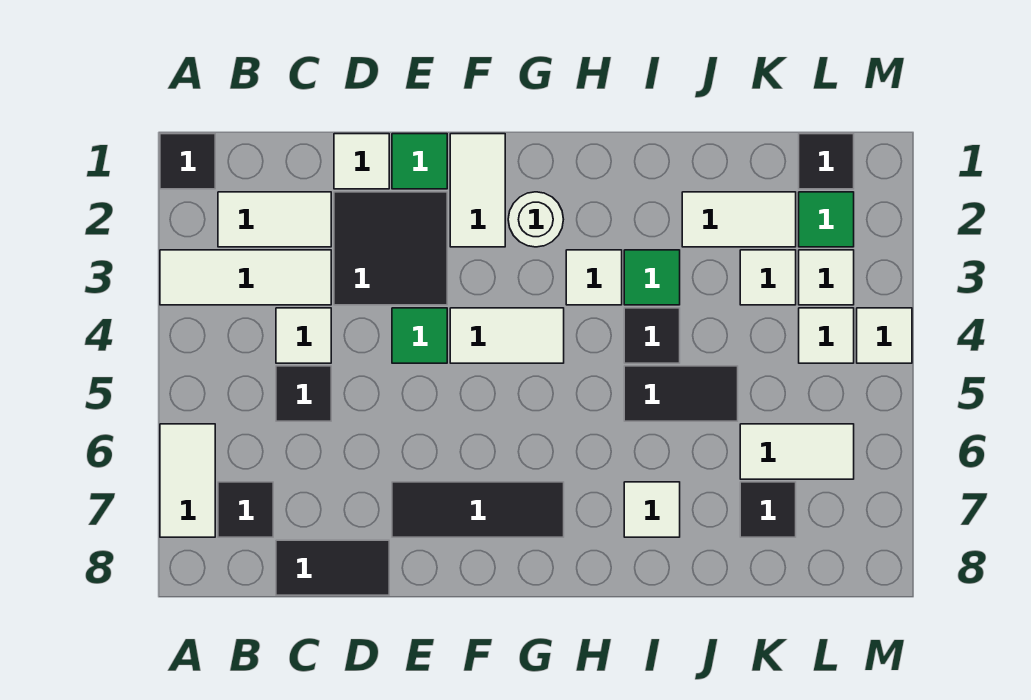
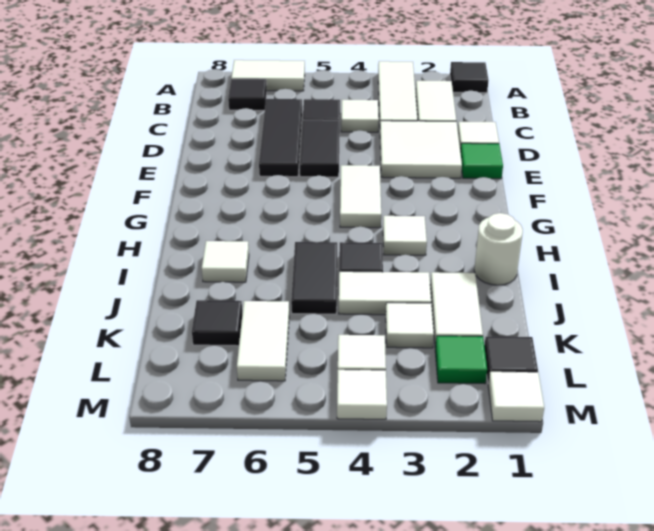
black tile C8:D8 level 1 -> black tile D5:E5 level 1
black tile D2:E3 level 1 -> white tile D2:E3 level 1
green tile E4 level 1 -> none
black tile E7:G7 level 1 -> black tile C6:E6 level 1
white tile F1:F2 level 1 -> white tile J3:J4 level 1
white round brick G2 level 1 -> white round brick I1 level 1
green tile I3 level 1 -> none
white tile L3 level 1 -> white tile M1 level 1

